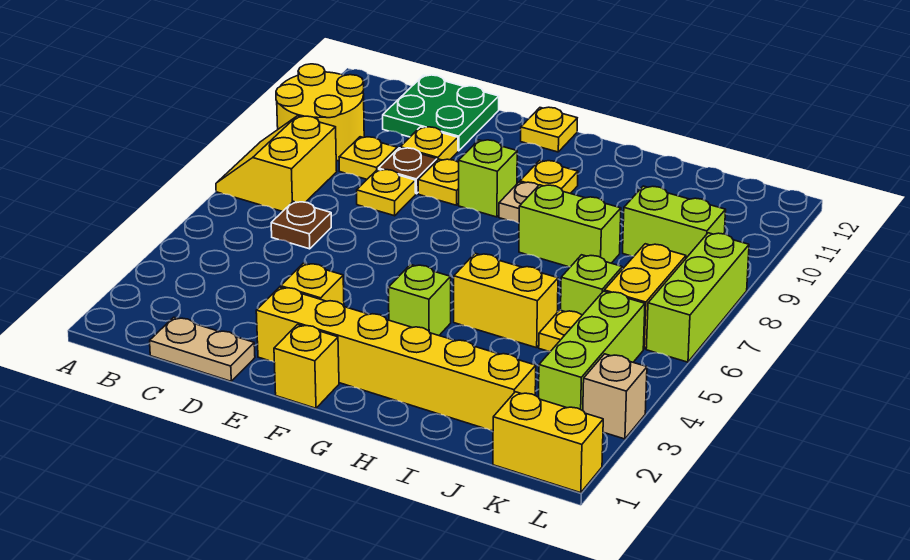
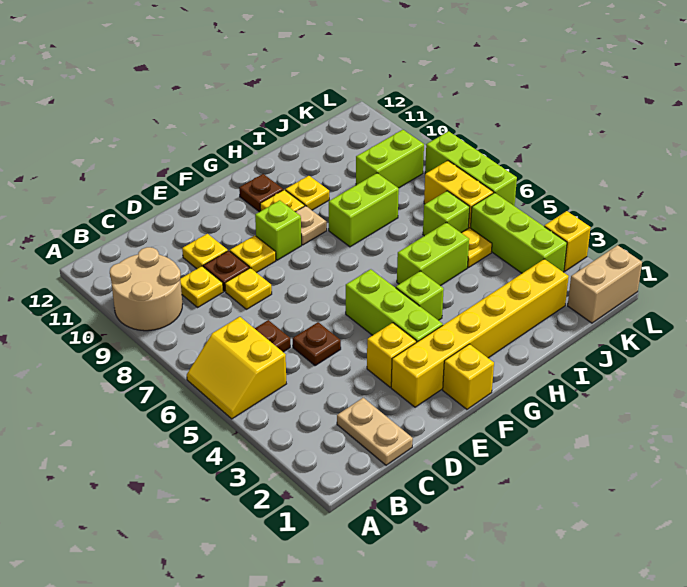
yellow slope A7:B8 level 1 top B -> yellow slope A5:B6 level 1 top B
yellow round brick A9:B10 level 1 -> tan round brick A9:B10 level 1
tan plate C1:D1 level 1 -> tan plate C1:C2 level 1
green plate C11:D12 level 1 -> none
none -> brown plate D5 level 1
none -> lime brick F3:F5 level 1
yellow plate F12 level 1 -> yellow plate H10 level 1
none -> brown plate G11 level 1
yellow brick H5:I5 level 1 -> lime brick H5:I5 level 1
yellow brick K1:L1 level 1 -> tan brick K1:L1 level 1
tan brick L3 level 1 -> yellow brick L3 level 1

